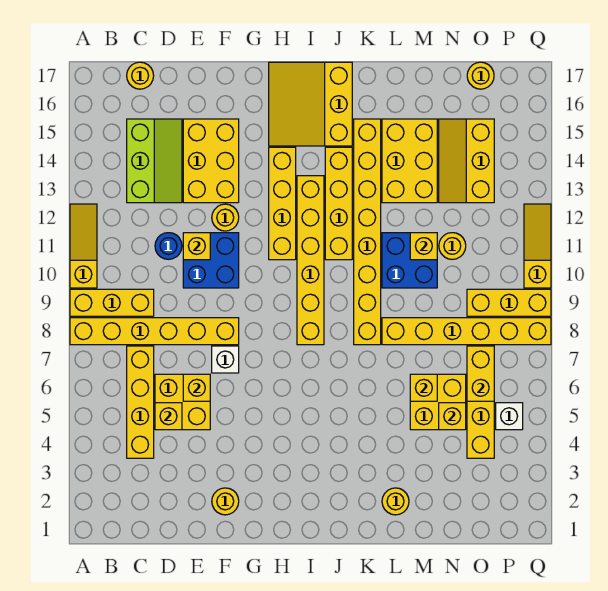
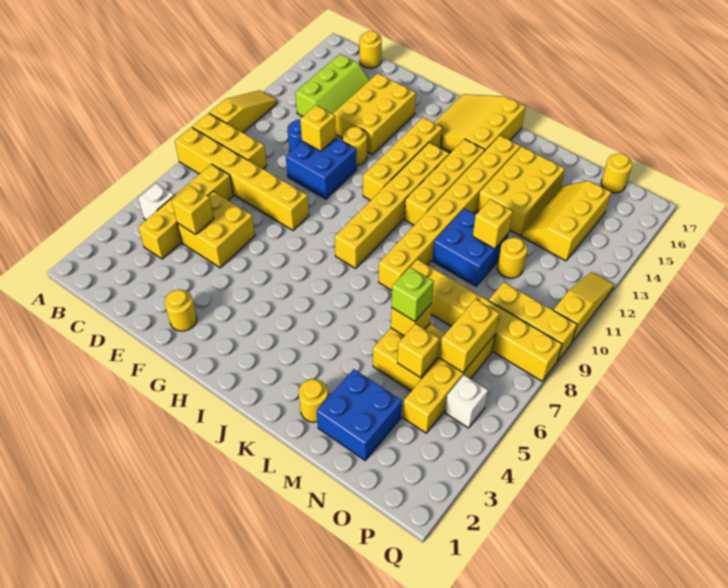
yellow brick E6 level 2 -> none
white brick F7 level 1 -> white brick B5 level 1
none -> blue brick M2:N3 level 1
none -> lime brick M6 level 3

